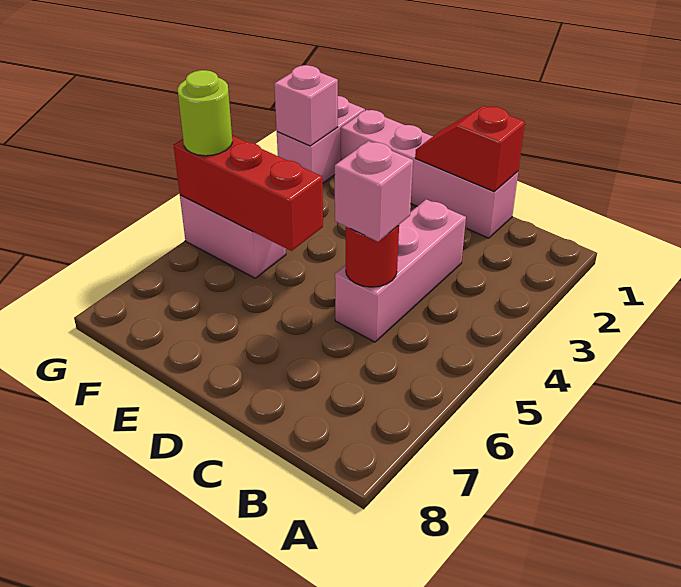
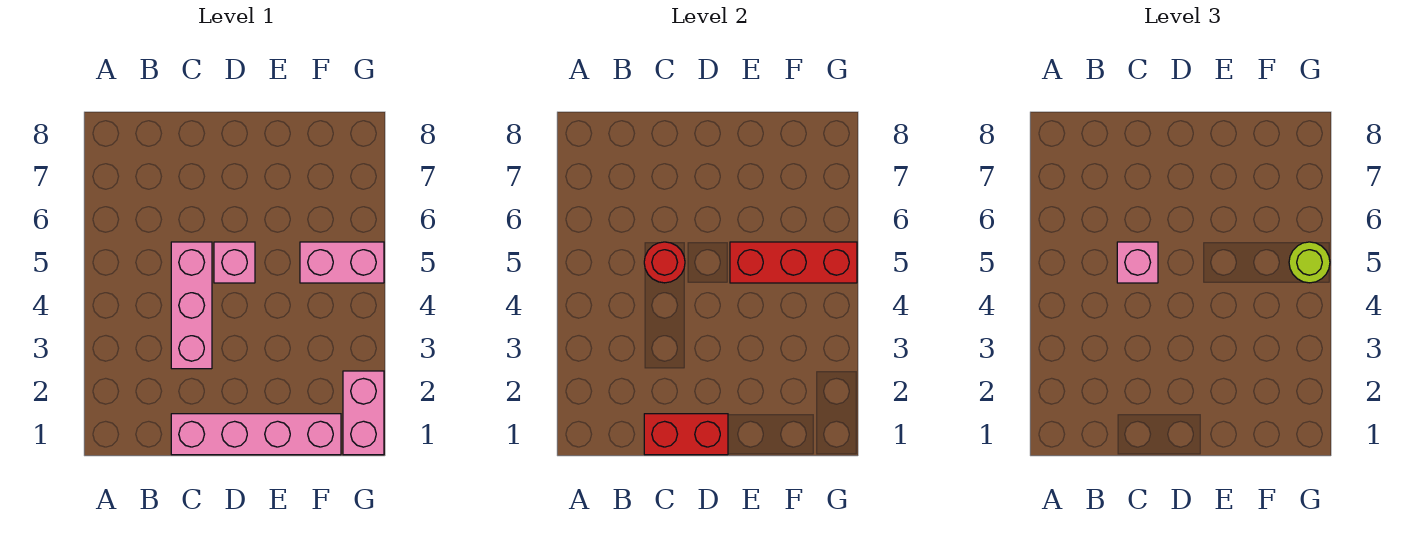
red slope C1:D1 level 2 top C -> red brick C1:D1 level 2
pink brick G2 level 2 -> pink brick D5 level 1

